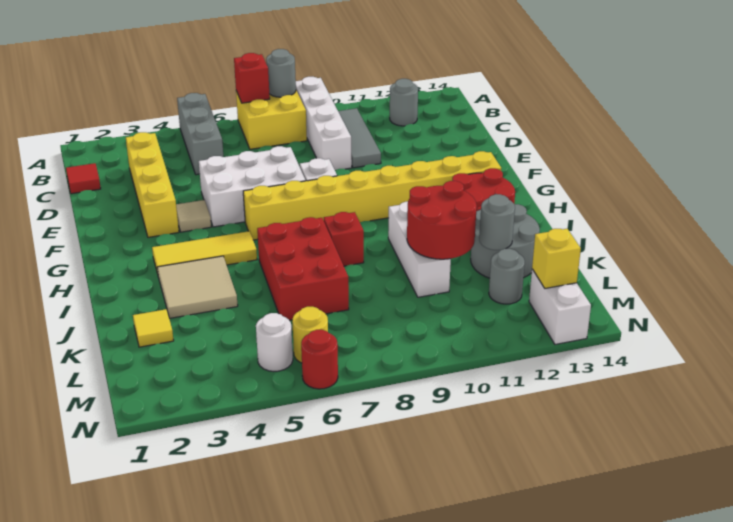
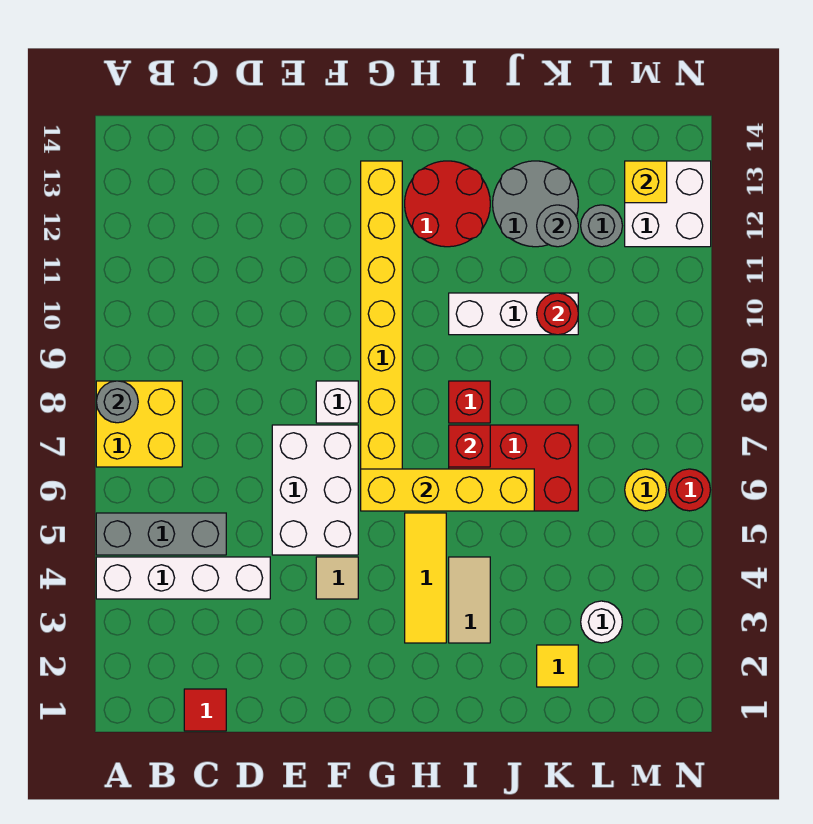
red brick A7 level 2 -> red brick I7 level 2
white brick A9:D9 level 1 -> white brick A4:D4 level 1
grey tile B10:D10 level 1 -> none
grey round brick B12 level 1 -> none
yellow brick C3:F3 level 1 -> yellow brick G6:J6 level 2
tan tile I3:J4 level 1 -> tan tile I3:I4 level 1
red round brick J10:K11 level 2 -> red round brick K10 level 2
white round brick M5 level 1 -> white round brick L3 level 1
white brick M13:N13 level 1 -> white brick M12:N13 level 1

